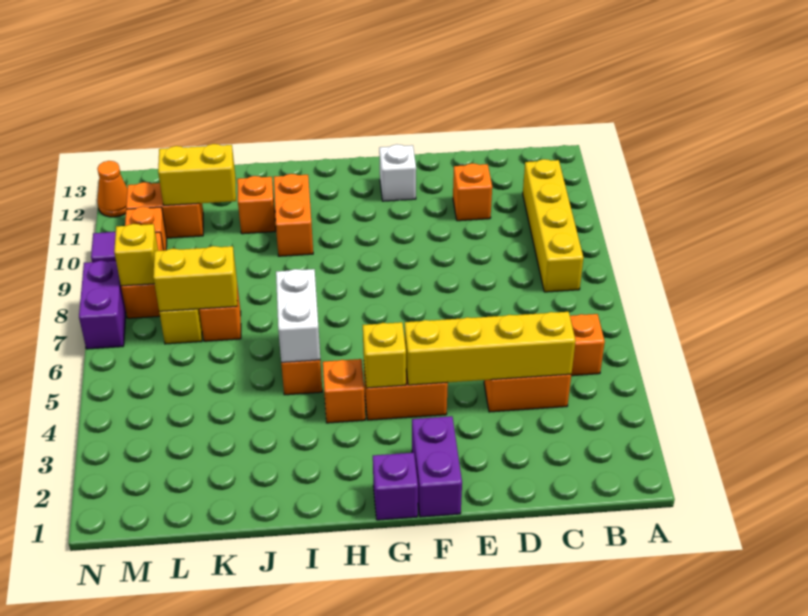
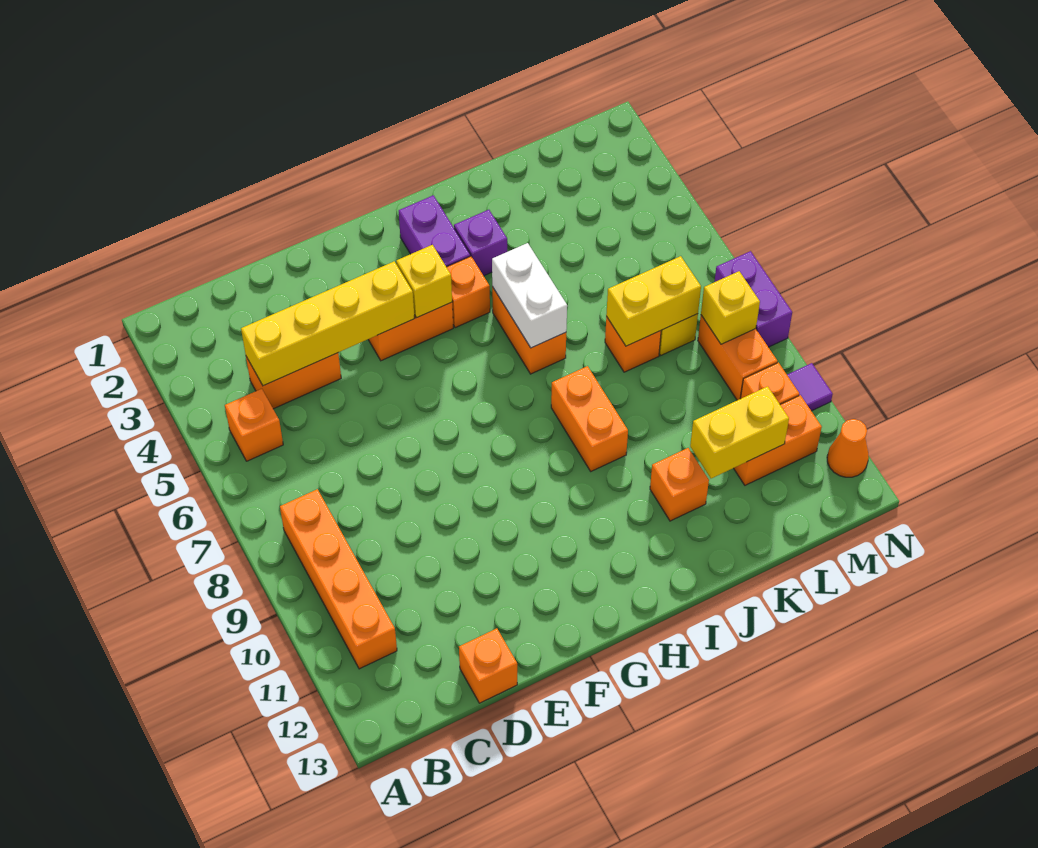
yellow brick B8:B11 level 1 -> orange brick B8:B11 level 1
orange brick D11 level 1 -> orange brick D13 level 1
purple brick F1:F2 level 1 -> purple brick H2:H3 level 1
white brick F12 level 1 -> none
purple brick G1 level 1 -> purple brick I3 level 1
orange brick I10:I11 level 1 -> orange brick I8:I9 level 1

